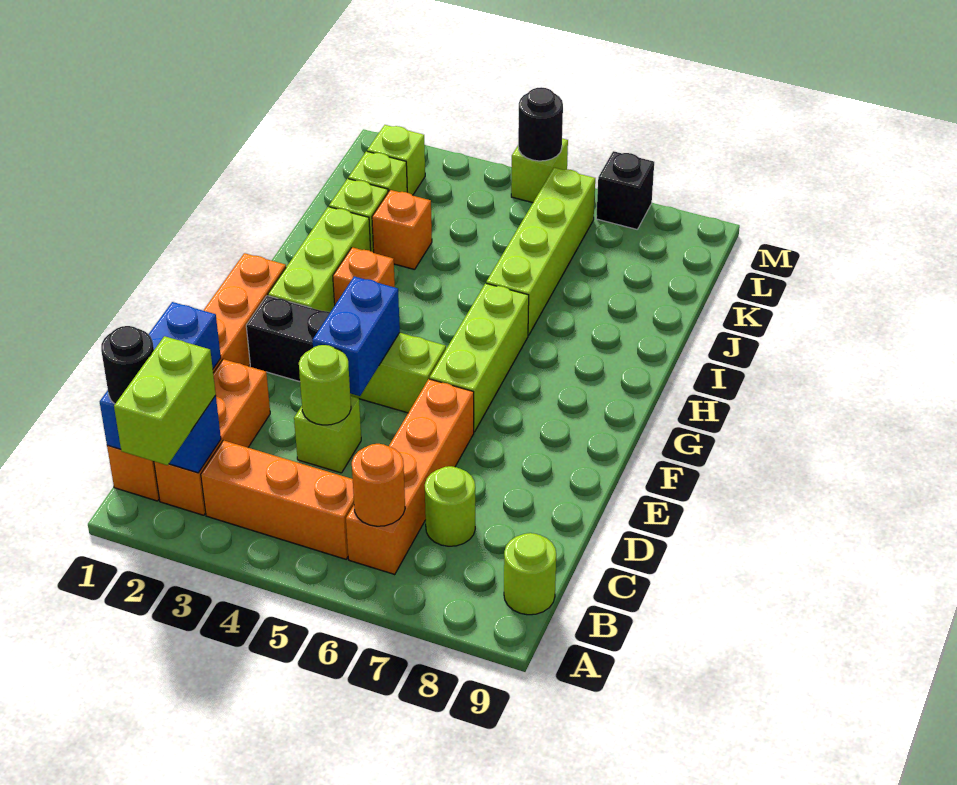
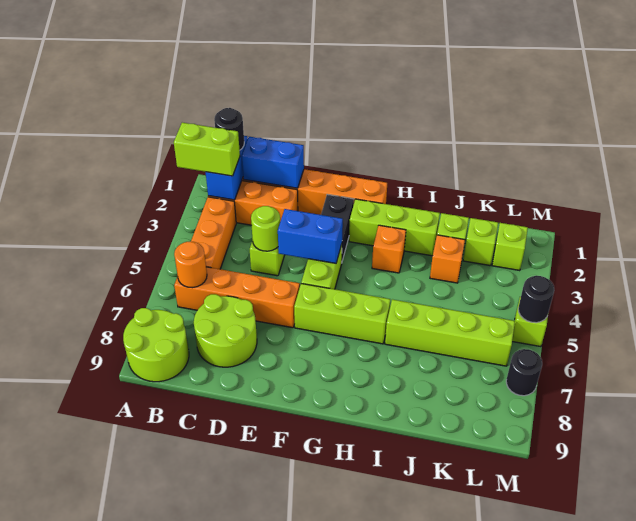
lime round brick B9 level 1 -> lime round brick A8:B9 level 1
lime round brick C7 level 1 -> lime round brick C7:D8 level 1
black brick M7 level 1 -> black round brick M7 level 1

